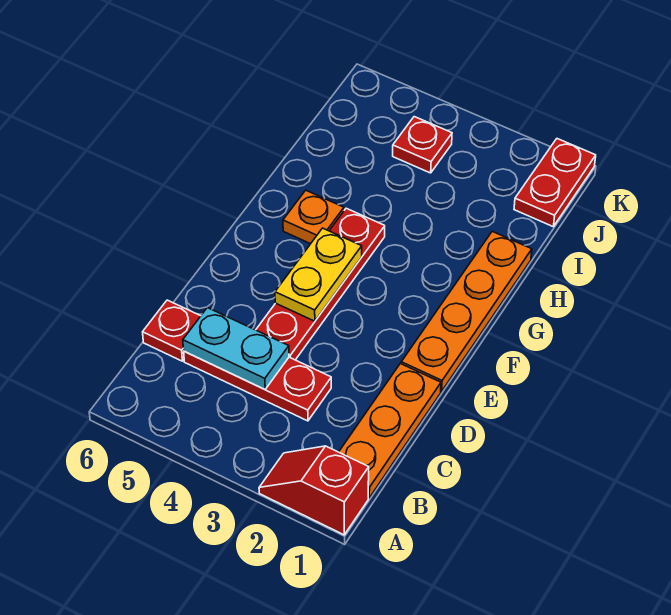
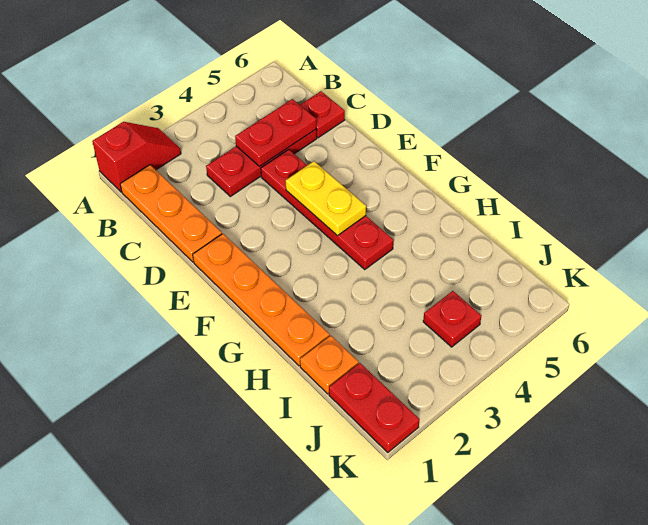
cyan plate C4:C5 level 2 -> red plate C4:C5 level 2
orange plate G5 level 1 -> orange plate I1 level 1

